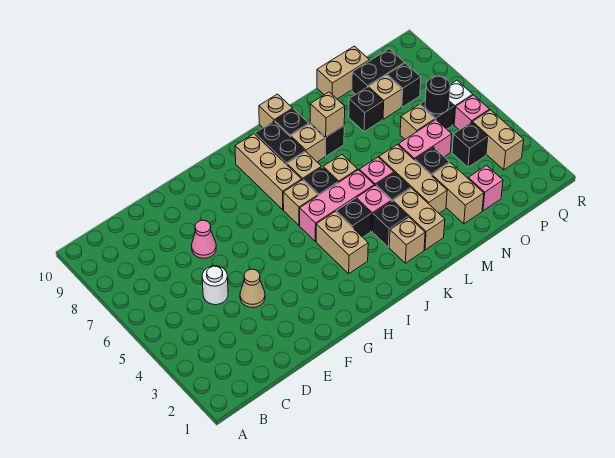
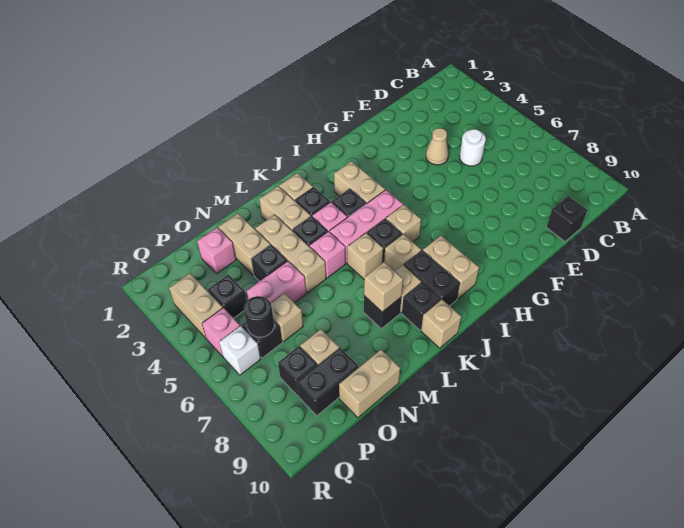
pink cone E7 level 1 -> none
tan brick I7:I9 level 1 -> tan brick I8:I9 level 1
black brick N8 level 1 -> black brick D10 level 1

